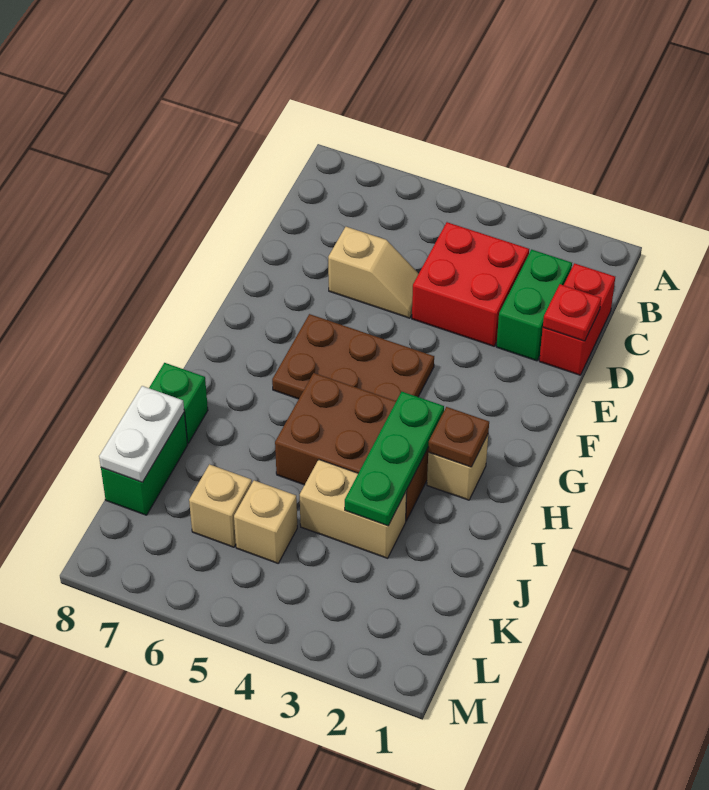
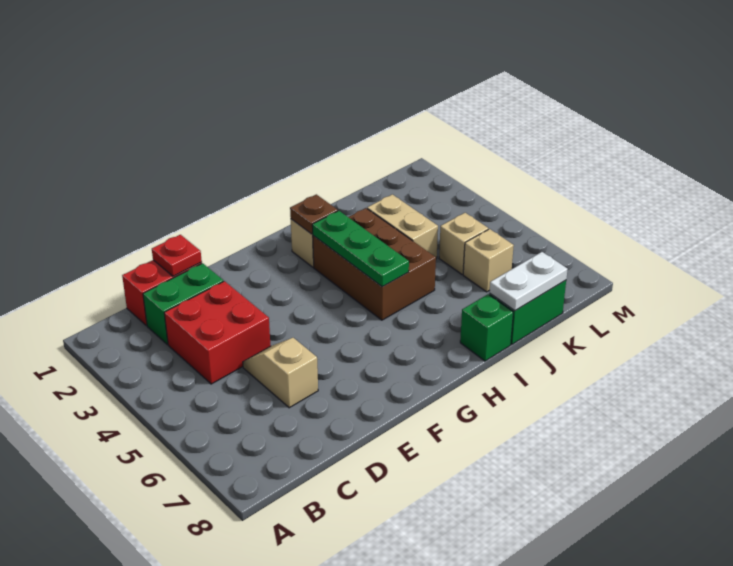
brown plate F4:G6 level 1 -> none
green plate H3:J3 level 2 -> green plate H3:H5 level 2

